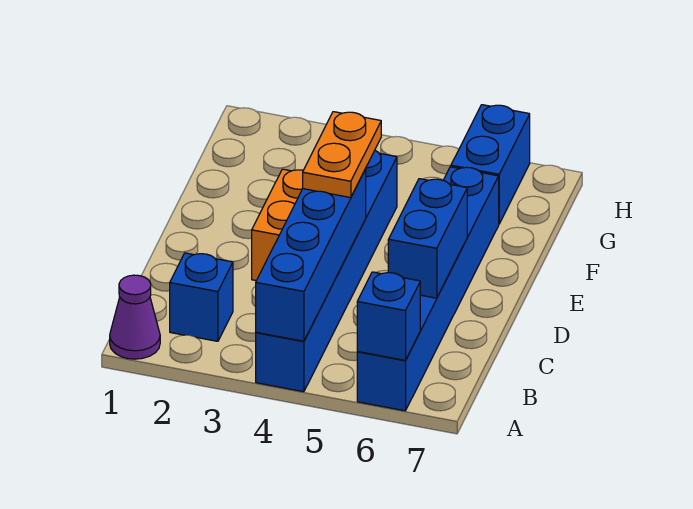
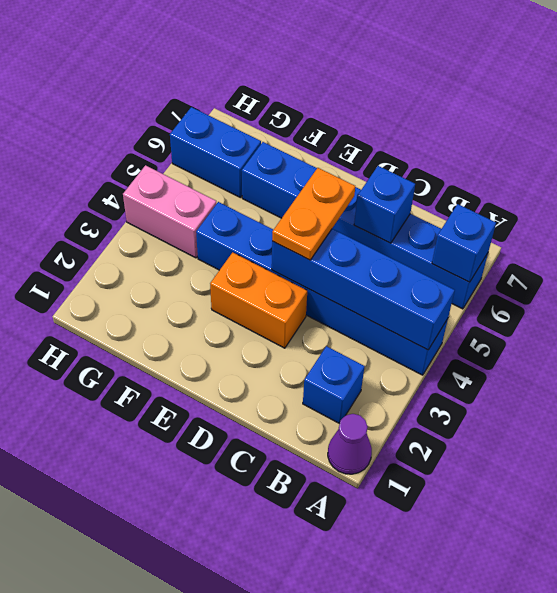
blue brick C6:D6 level 2 -> blue brick C6 level 2
orange plate D4:E4 level 3 -> orange plate D4:D5 level 3
none -> pink brick G4:H4 level 1

